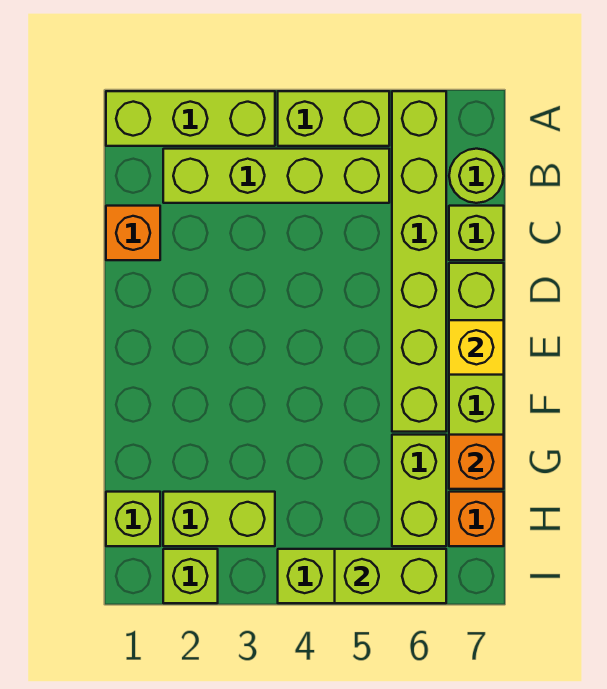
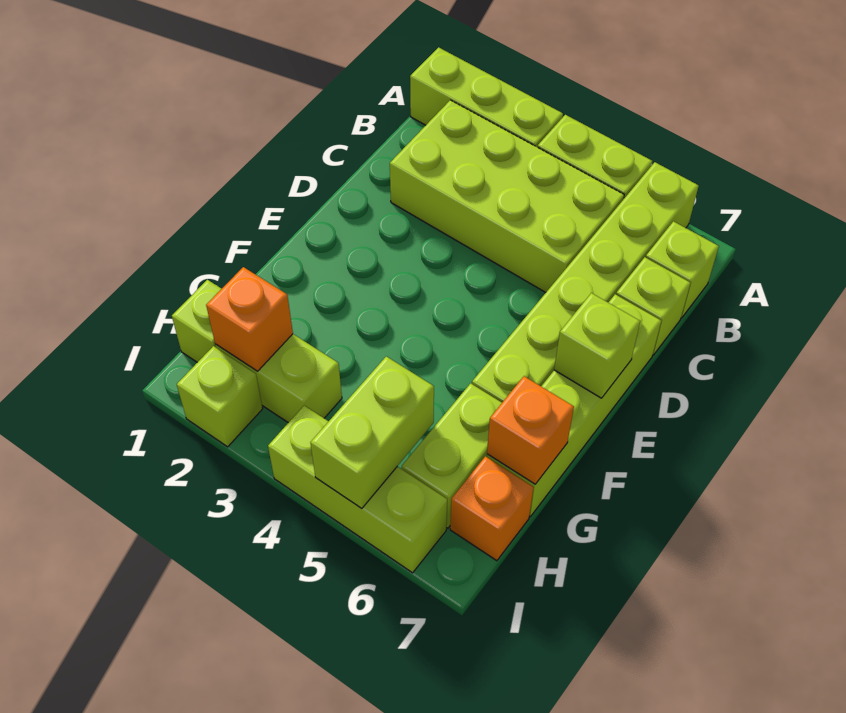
lime brick B2:B5 level 1 -> lime brick B2:C5 level 1
lime round brick B7 level 1 -> lime brick B7 level 1
orange brick C1 level 1 -> orange brick H2 level 2
yellow brick E7 level 2 -> lime brick E7 level 2
lime brick I5:I6 level 2 -> lime brick H5:I5 level 2

